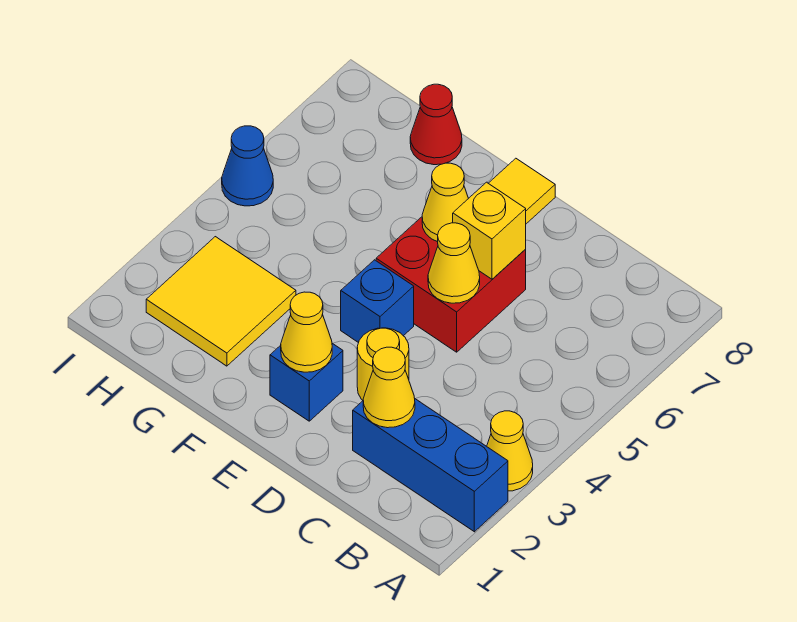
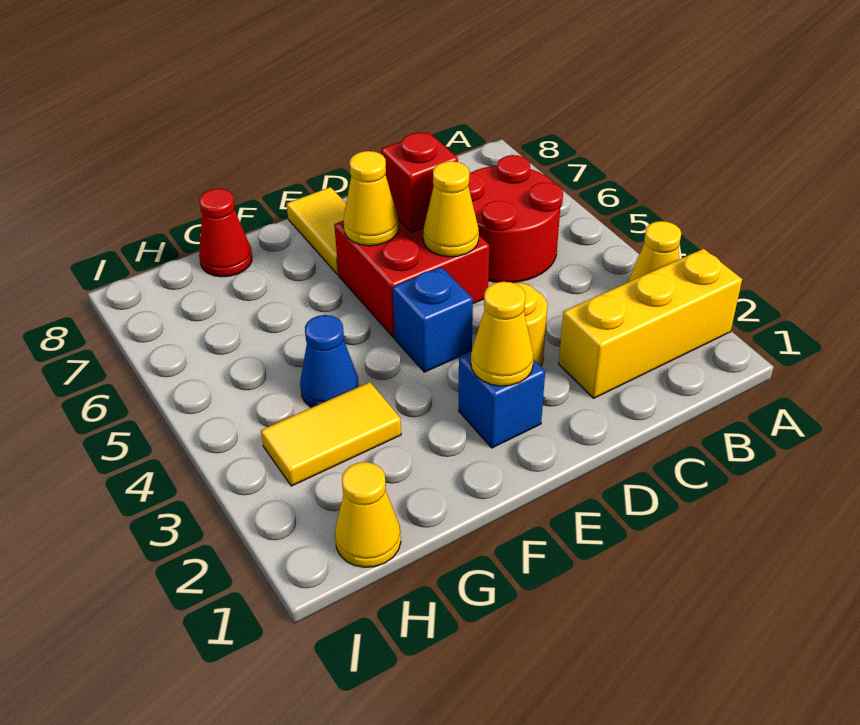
blue brick A2:C2 level 1 -> yellow brick A2:C2 level 1
none -> red round brick B5:C6 level 1
yellow cone C2 level 2 -> yellow cone H1 level 1
yellow brick D6 level 2 -> red brick D6 level 2
yellow tile G2:H3 level 1 -> yellow tile G3:H3 level 1
blue cone I5 level 1 -> blue cone G4 level 1

